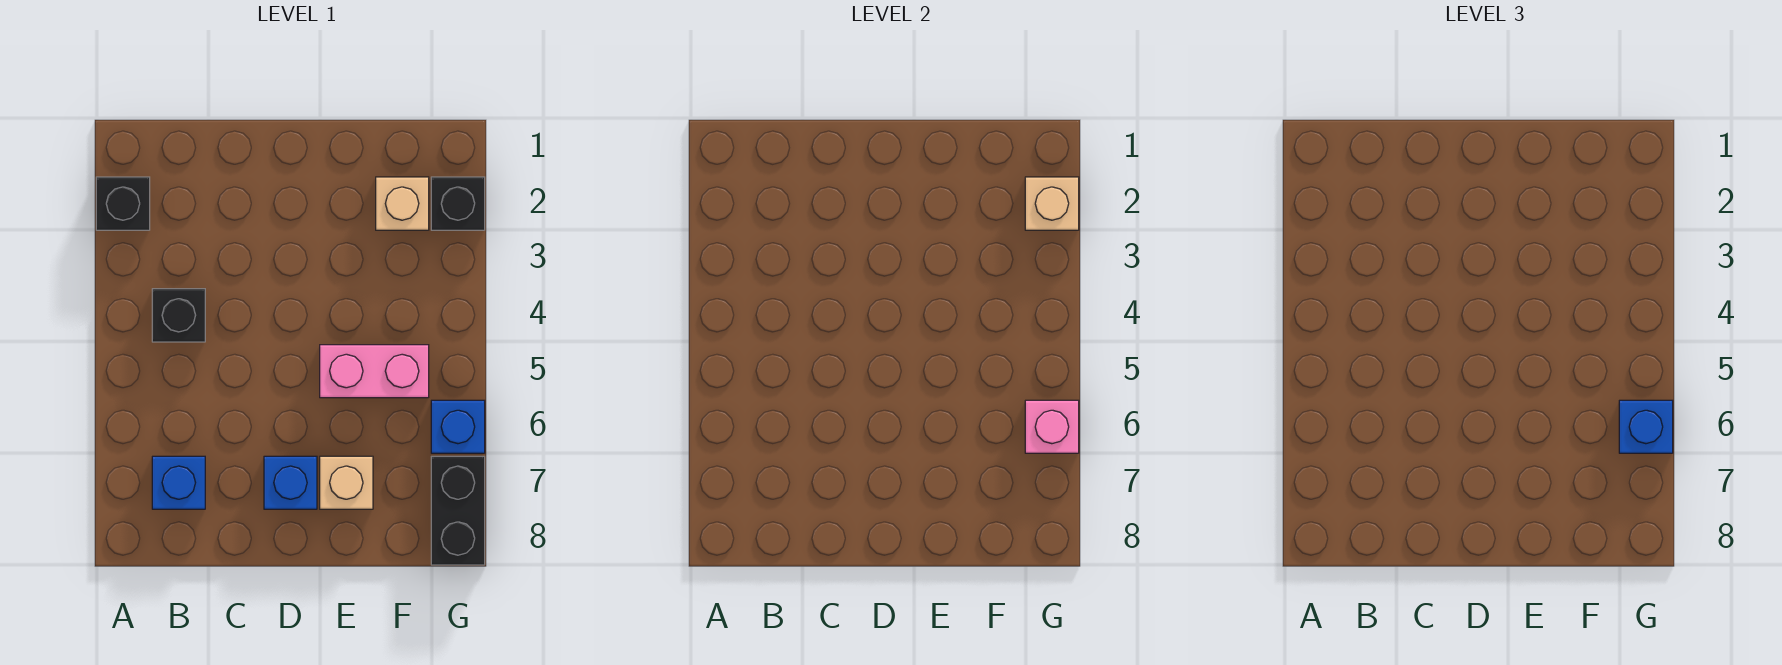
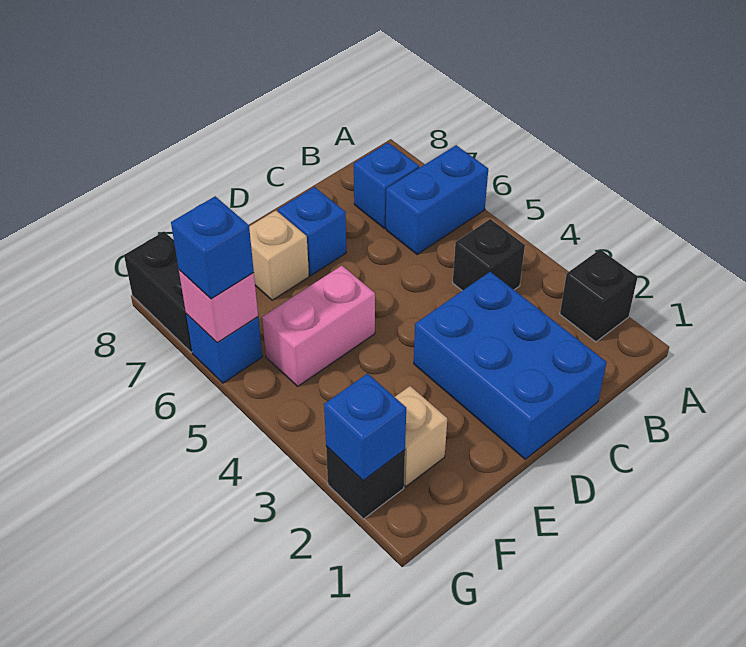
none -> blue brick A6:B6 level 1
none -> blue brick C1:D3 level 1
tan brick G2 level 2 -> blue brick G2 level 2

